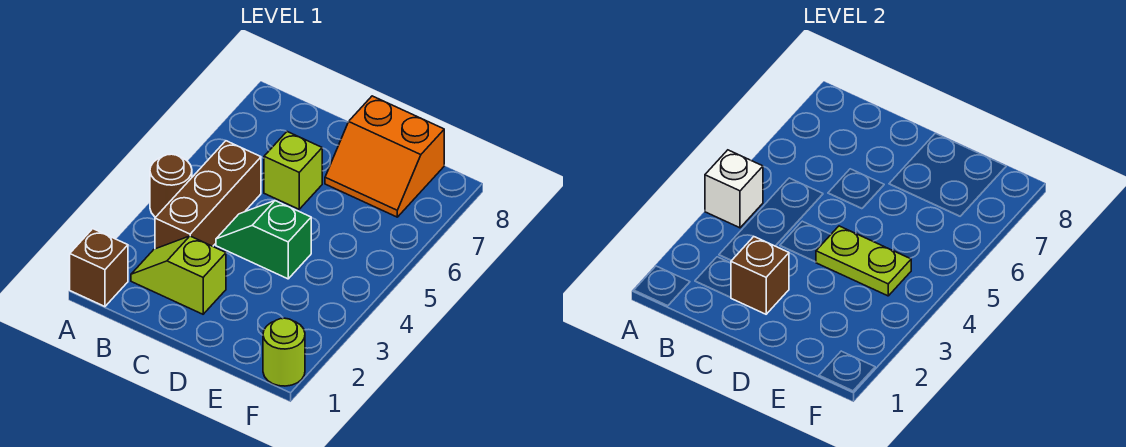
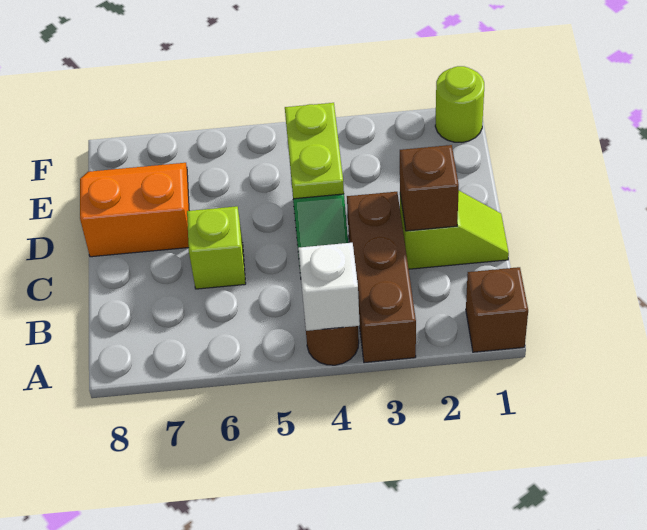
lime slope B2:C2 level 1 top C -> lime slope C1:C2 level 1 top 2
brown brick B3:B5 level 1 -> brown brick A3:C3 level 1
orange slope D7:E8 level 1 top 8 -> orange slope D7:E8 level 1 top D

